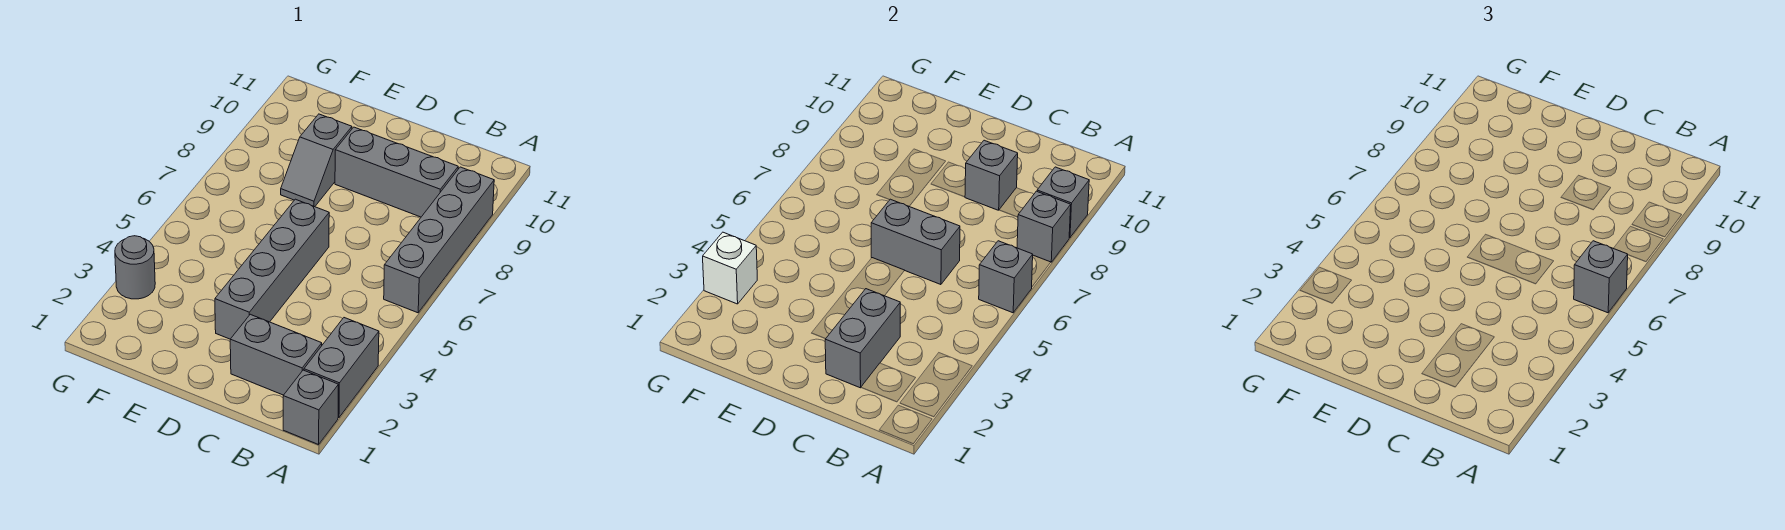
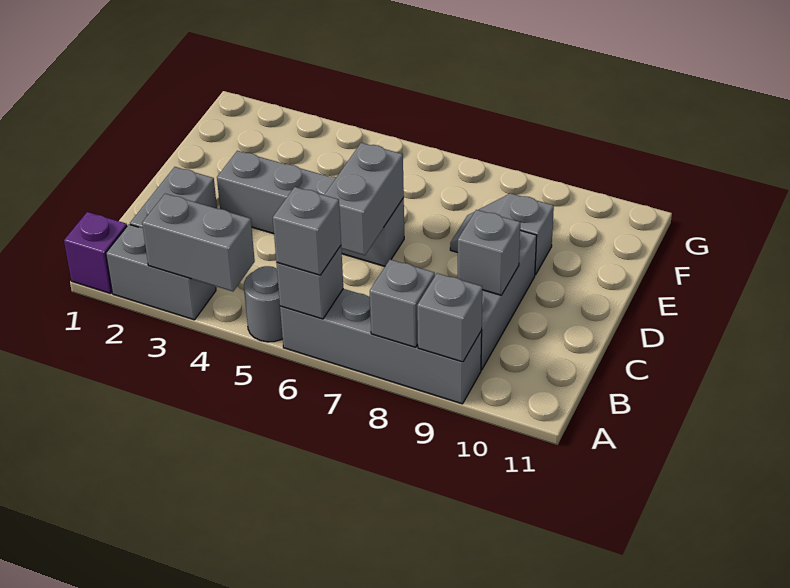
grey brick A1 level 1 -> purple brick A1 level 1
grey brick C2:C3 level 2 -> grey brick A3:A4 level 2
grey round brick G3 level 1 -> grey round brick A5 level 1
white brick G3 level 2 -> none

